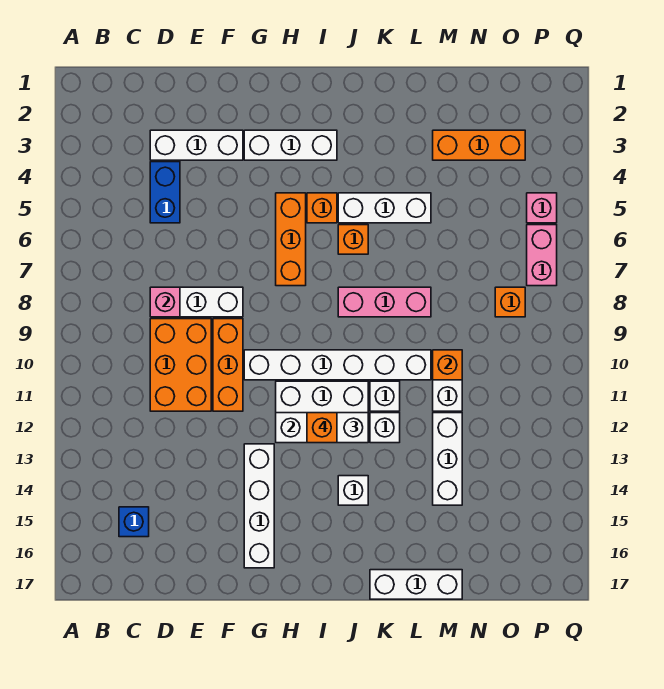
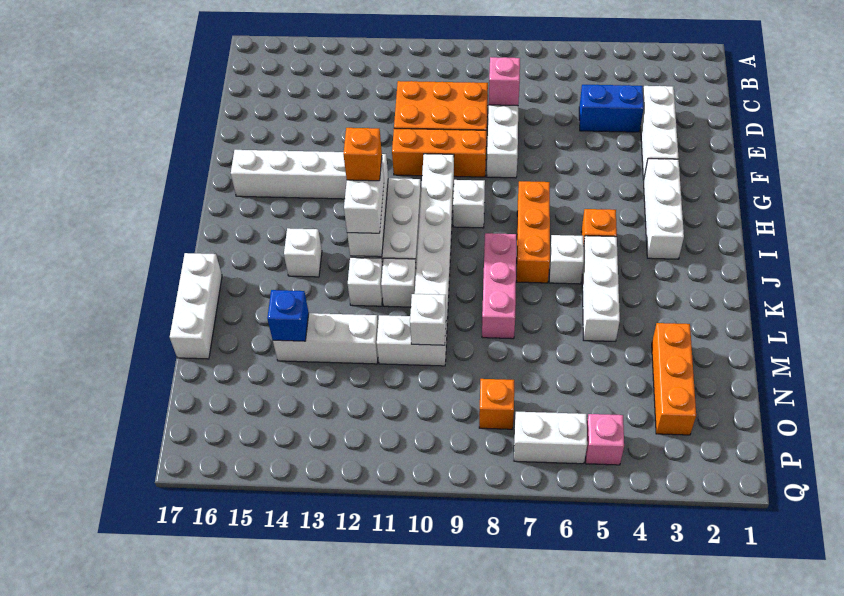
blue brick C15 level 1 -> blue brick M14 level 2
orange brick H5:H7 level 1 -> orange brick H7:J7 level 1
none -> white brick H9 level 1
orange brick J6 level 1 -> white brick J6 level 1
orange brick M10 level 2 -> white brick M10 level 2
pink brick P6:P7 level 1 -> white brick P6:P7 level 1

